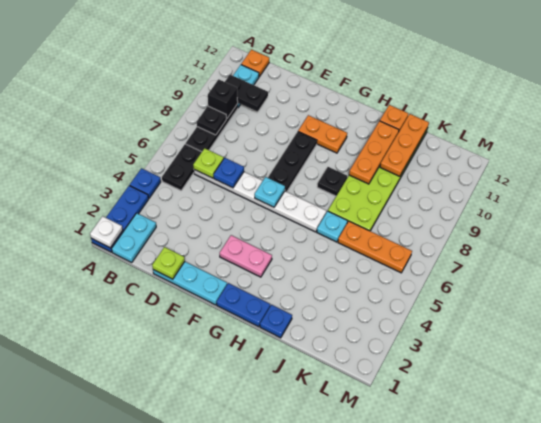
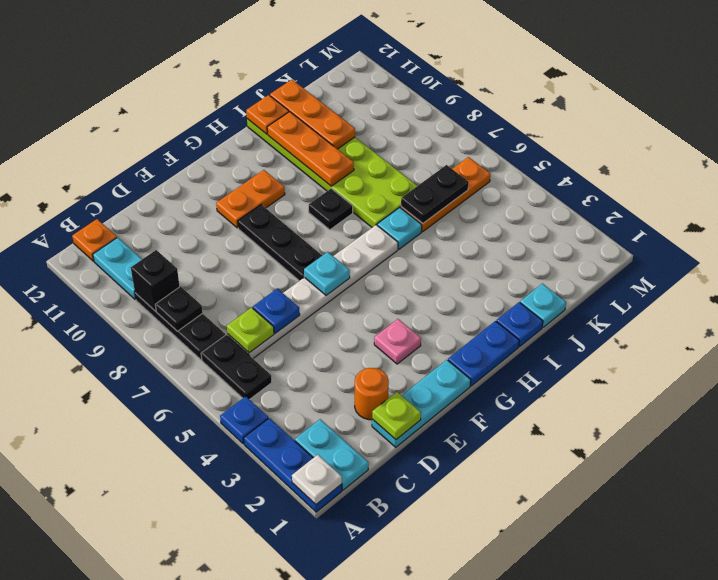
black plate B10:C10 level 2 -> black plate J6:K6 level 2
none -> orange round brick D2 level 1
pink plate F3:G3 level 1 -> pink plate F3 level 1
none -> cyan plate J1 level 1

